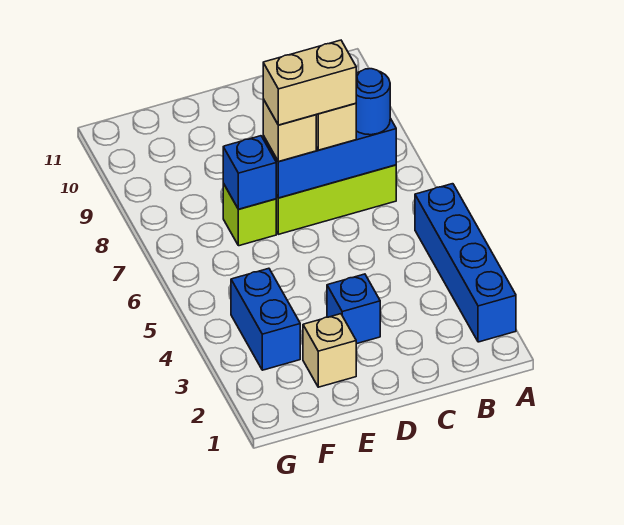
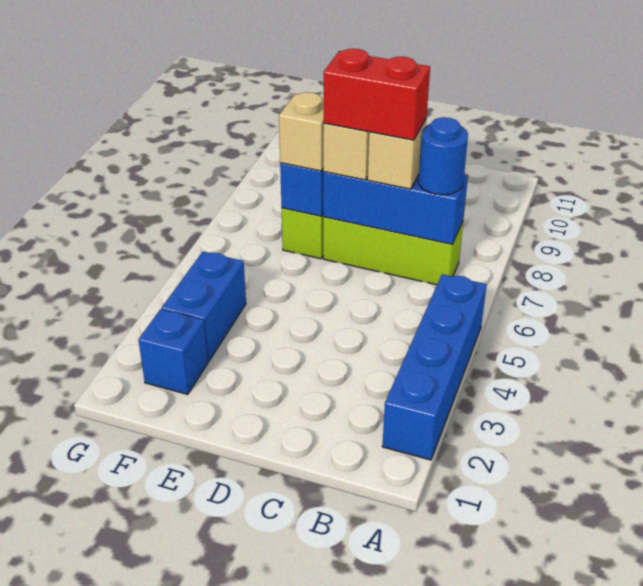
tan brick C7:D7 level 4 -> red brick C7:D7 level 4
blue brick D3 level 1 -> blue brick F2 level 1
tan brick E2 level 1 -> tan brick E7 level 3

